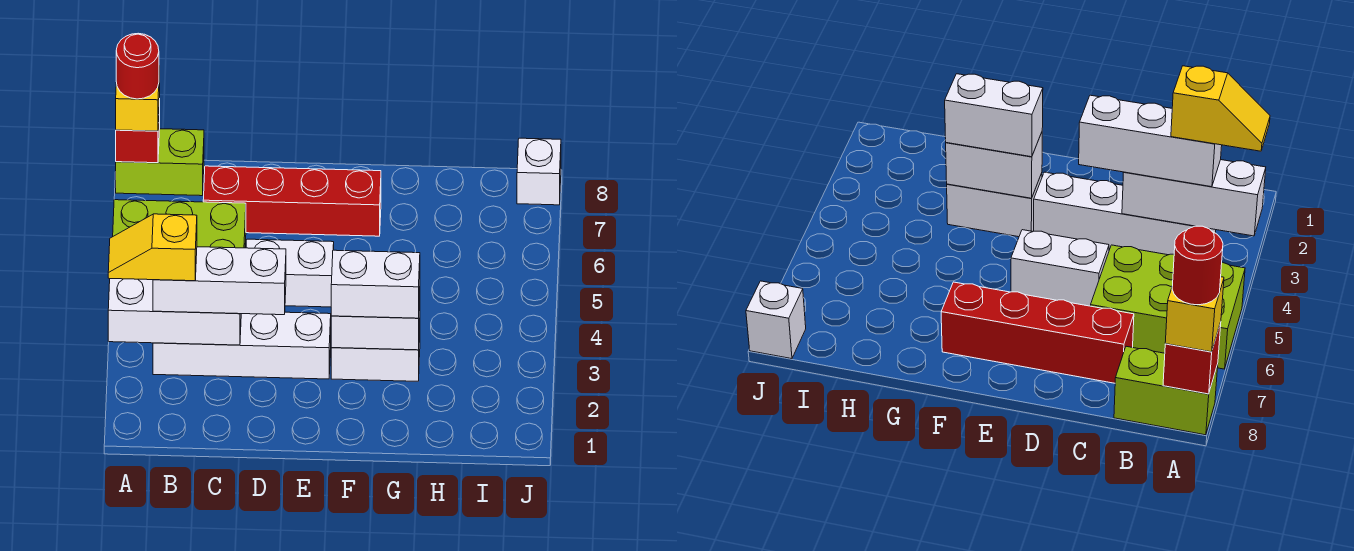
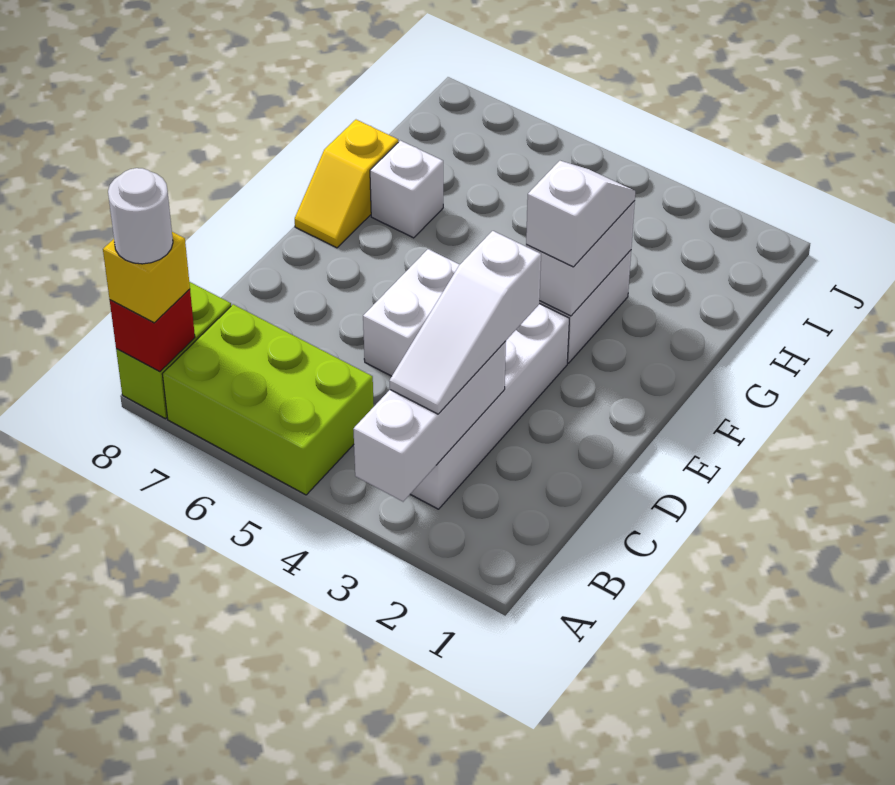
yellow slope A3:B3 level 4 top B -> yellow slope F8:G8 level 1 top G
lime brick A5:C6 level 1 -> lime brick A5:B7 level 1
red round brick A8 level 4 -> white round brick A8 level 4
white brick B3:D3 level 3 -> white slope B3:D3 level 3 top D
red brick C7:F7 level 1 -> none
white brick F3:G3 level 3 -> white slope F3:G3 level 3 top F
white brick J8 level 1 -> white brick G7 level 1

